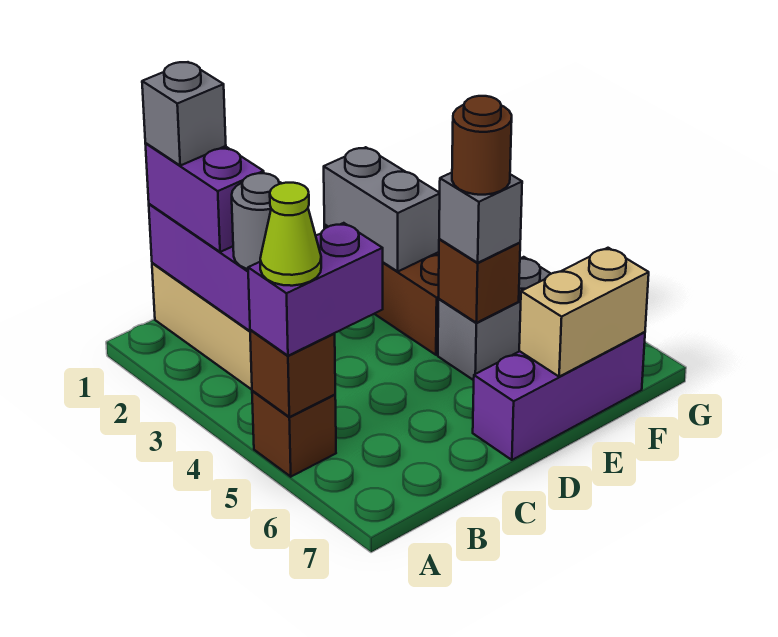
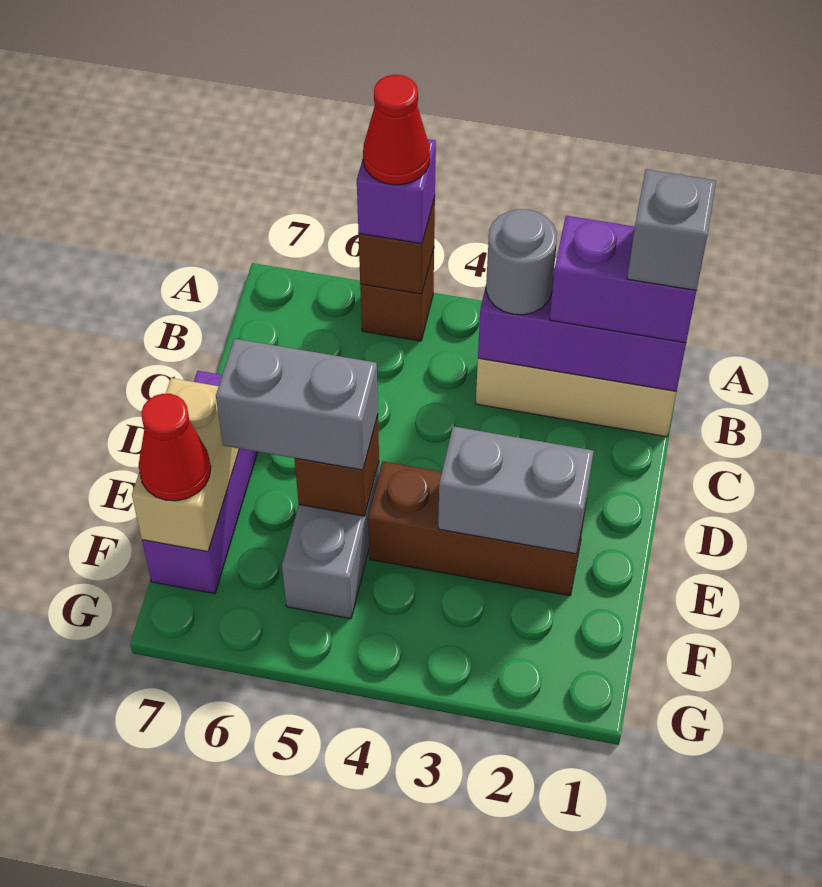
purple brick A5:B5 level 3 -> purple brick A5 level 3
lime cone A5 level 4 -> red cone A5 level 4
grey brick E5 level 3 -> grey brick E5:E6 level 3
brown round brick E5 level 4 -> none
none -> red cone F7 level 3

